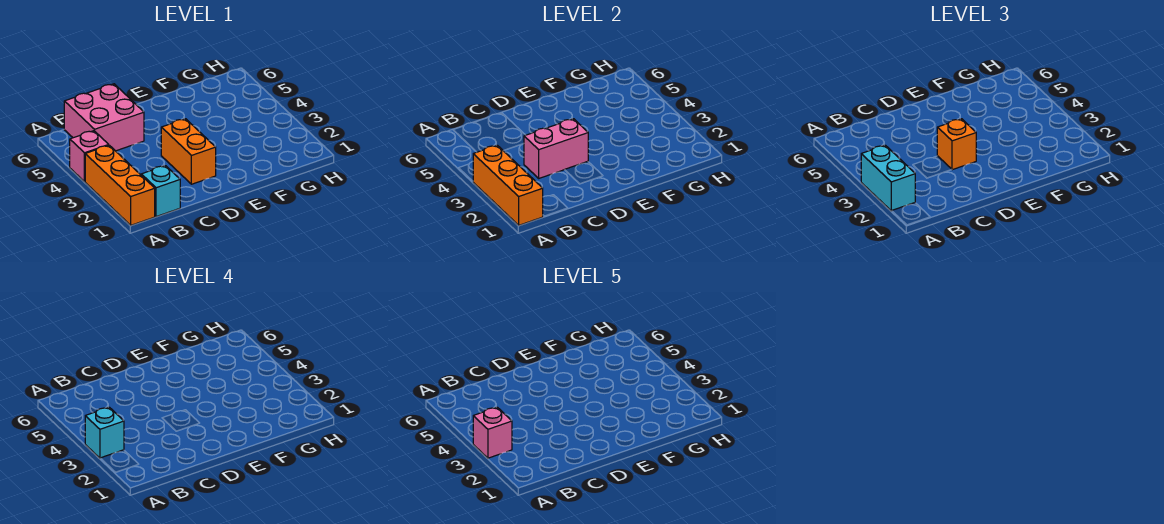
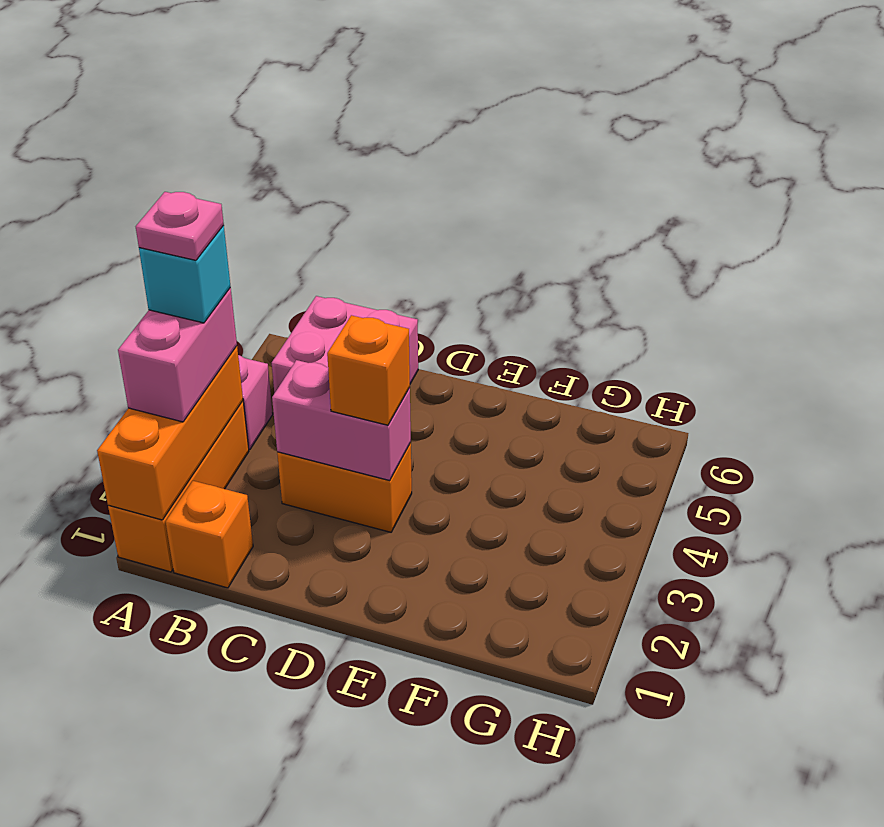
cyan brick A2:A3 level 3 -> pink brick A2:A3 level 3
pink brick A3 level 5 -> pink plate A3 level 5
cyan brick B1 level 1 -> orange brick B1 level 1
orange brick D2:D3 level 1 -> orange brick C3:D3 level 1

